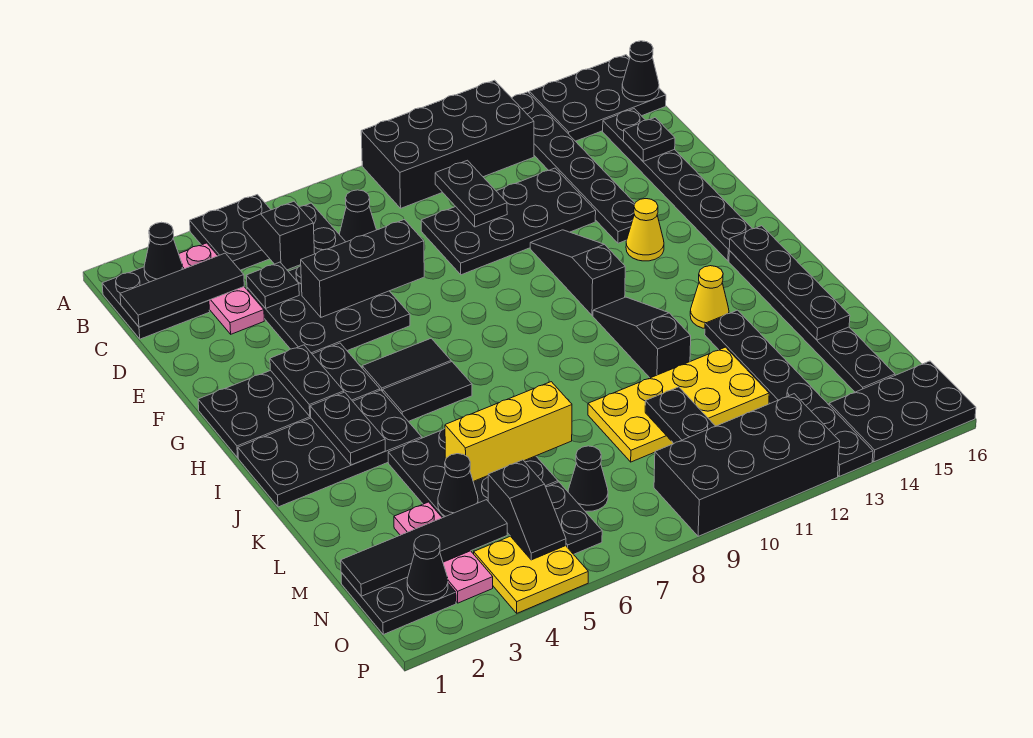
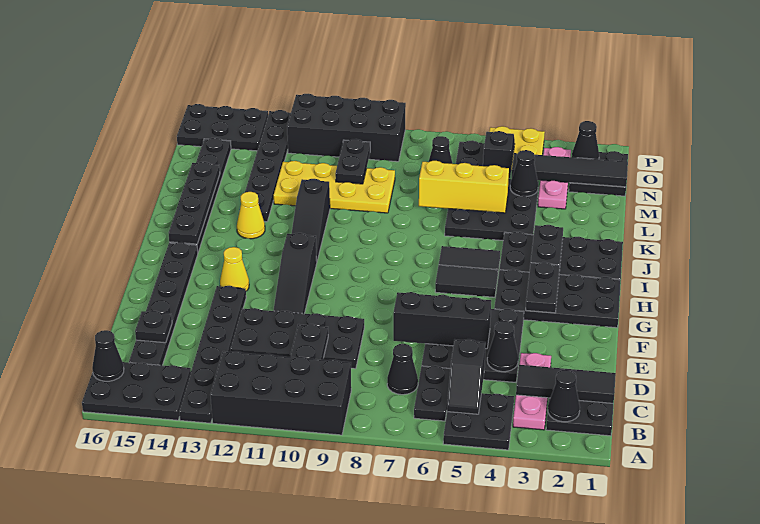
black plate D4 level 2 -> black cone D4 level 2

